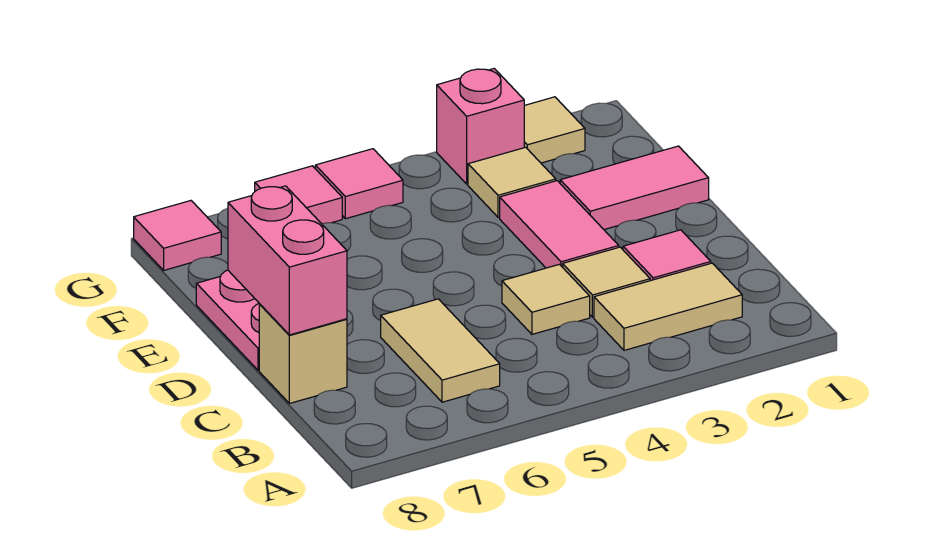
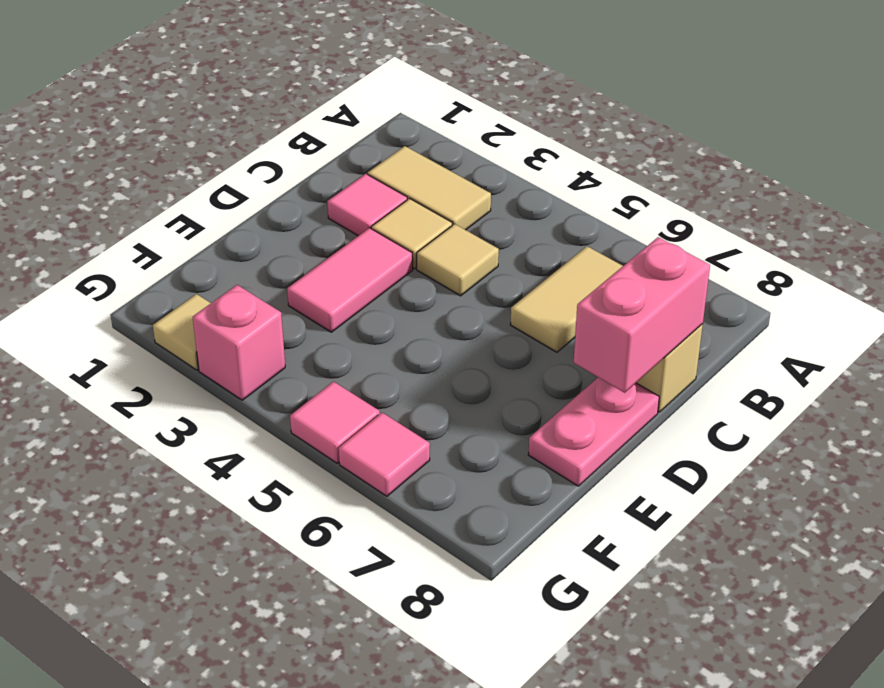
pink tile E1:E2 level 1 -> none
tan tile F3 level 1 -> none
pink tile G8 level 1 -> none

